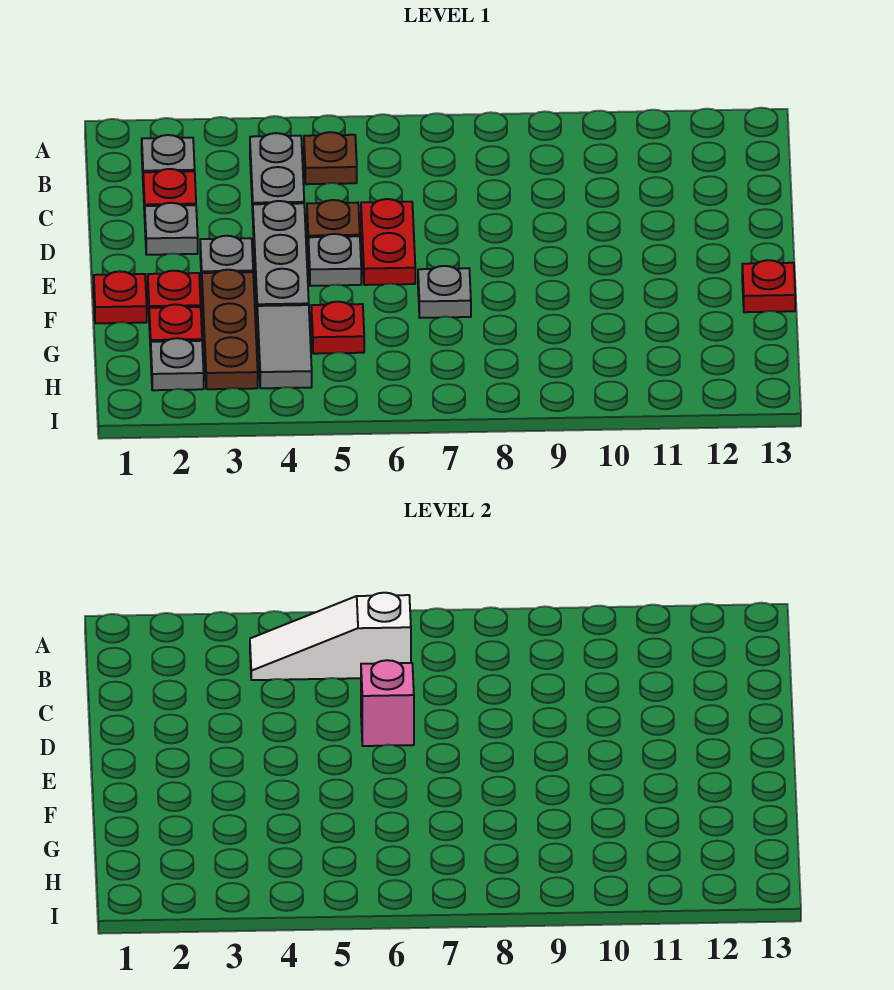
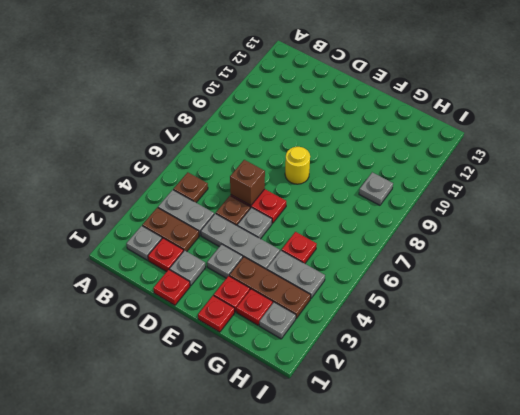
none -> brown plate B3:C3 level 1
white slope B4:B6 level 2 top 6 -> none
pink brick D6 level 2 -> brown brick D6 level 2
none -> yellow round brick E8 level 1
grey plate F7 level 1 -> grey plate H9 level 1
red plate F13 level 1 -> red plate D1 level 1
grey tile G4:H4 level 1 -> grey plate G4:H4 level 1

